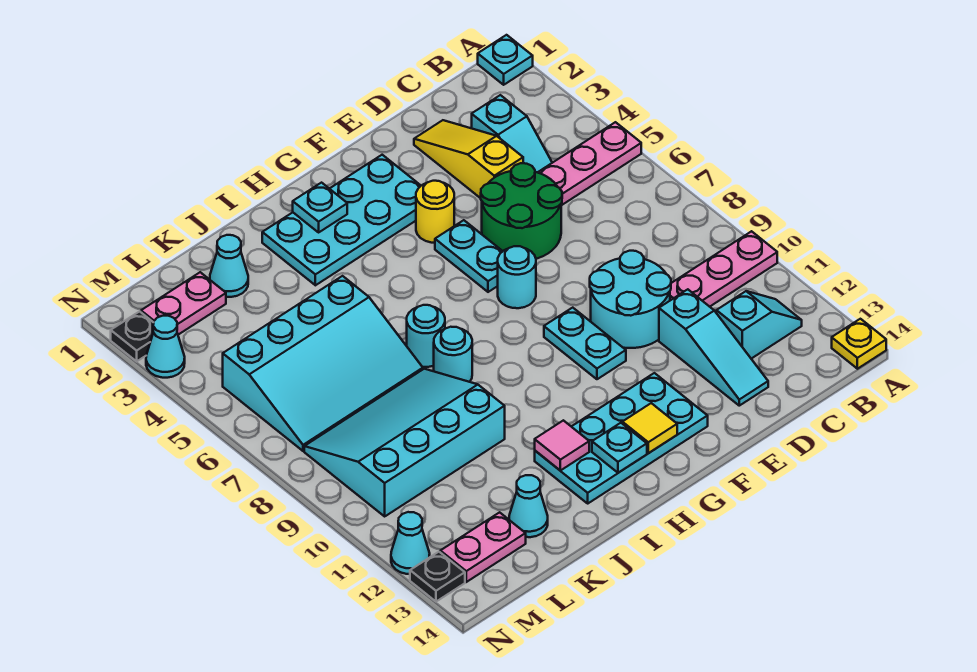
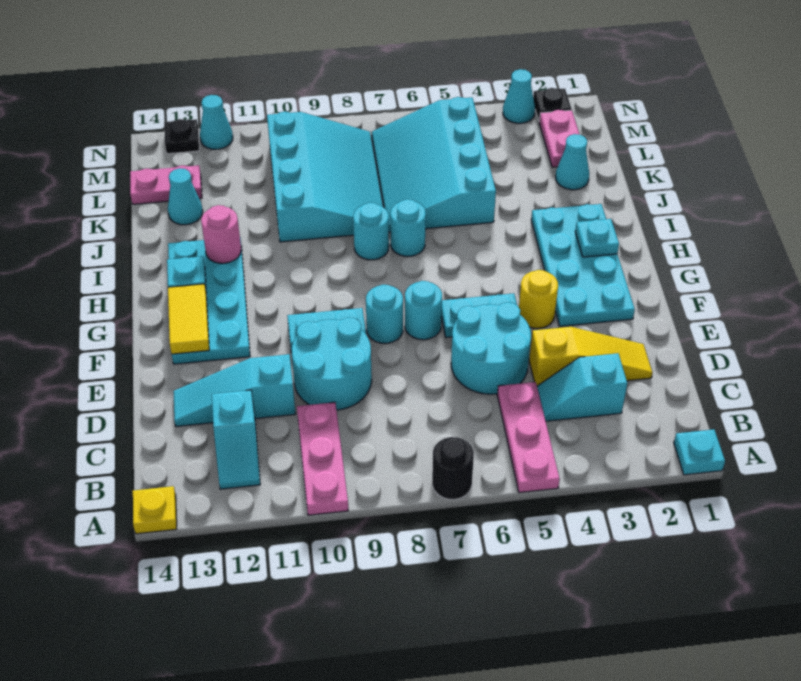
none -> black round brick A7 level 1
green round brick D5:E6 level 1 -> cyan round brick D5:E6 level 1
none -> cyan round brick F8 level 1
yellow tile G13 level 2 -> yellow tile F13:G13 level 2
pink tile I12 level 2 -> pink round brick I12 level 2
pink plate L13:M13 level 1 -> pink plate L13:L14 level 1

